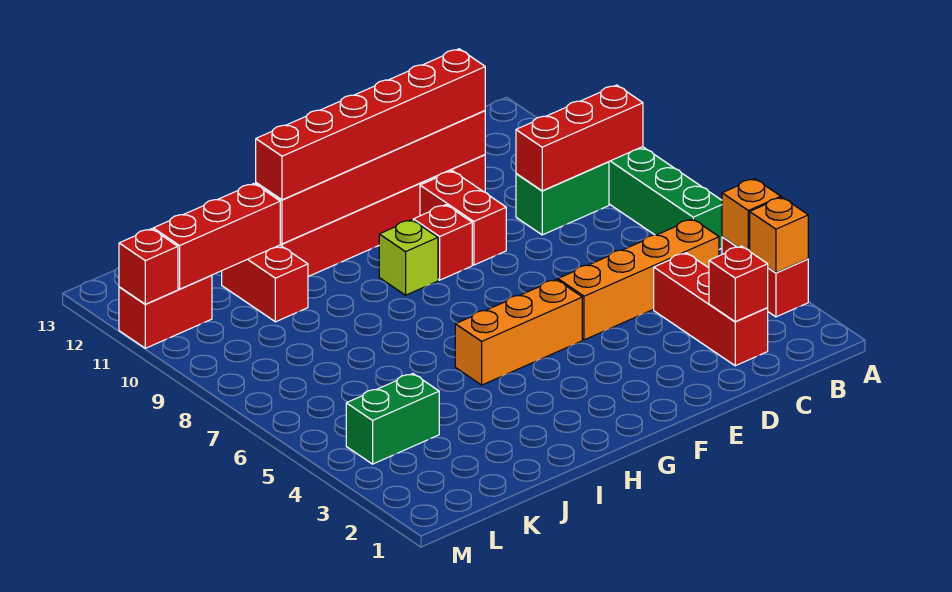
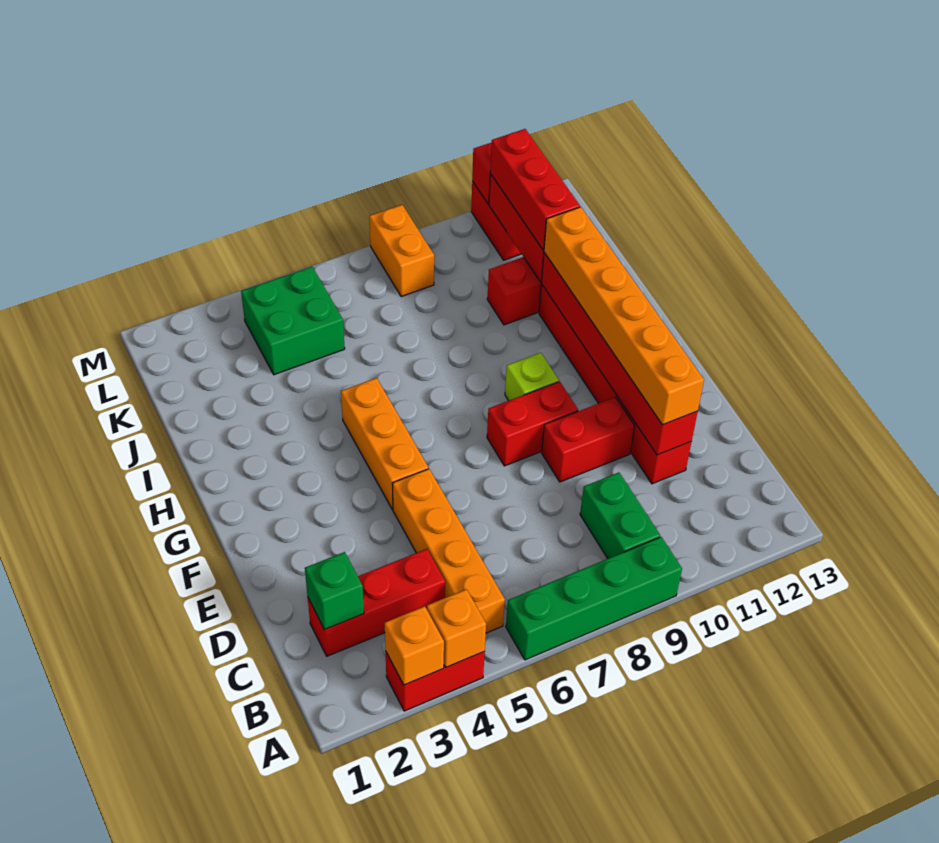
red brick A9:C9 level 2 -> red brick J11:L11 level 3
red brick C2 level 2 -> green brick C2 level 2
red brick D11:I11 level 3 -> orange brick D11:I11 level 3
red brick F9 level 1 -> red brick F8:F9 level 1
green brick K4:L4 level 1 -> green brick K4:L5 level 1
none -> orange brick L8:M8 level 1

